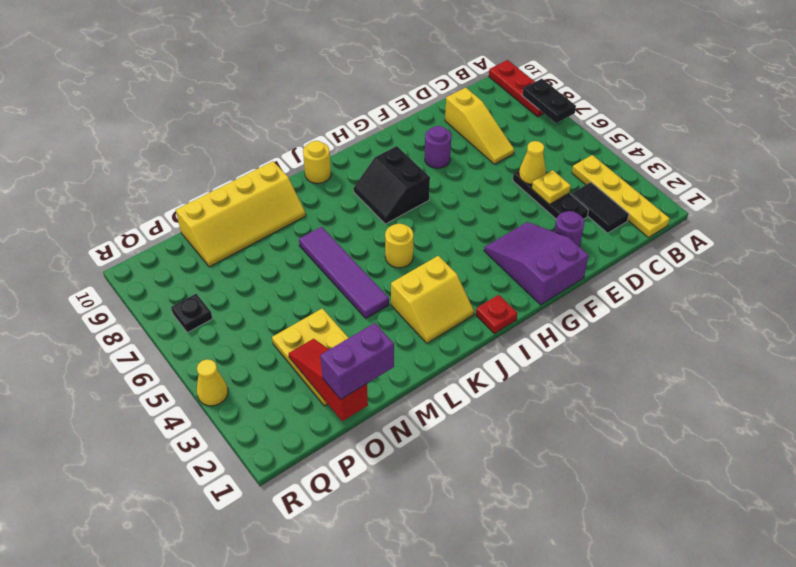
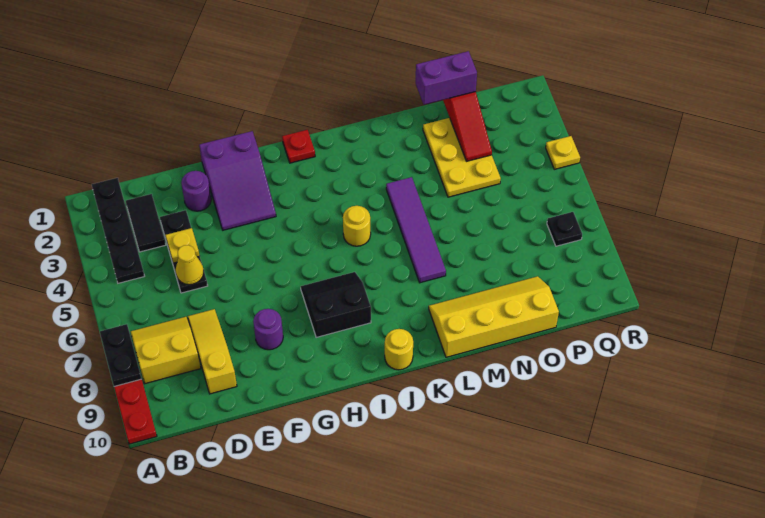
yellow plate B1:B4 level 1 -> black plate B1:B4 level 1
black slope H7:I8 level 1 top H -> black slope H7:I8 level 1 top 8
yellow slope J2:K3 level 1 top 3 -> yellow slope B7:C8 level 1 top 8
yellow cone R4 level 1 -> yellow plate R4 level 1

